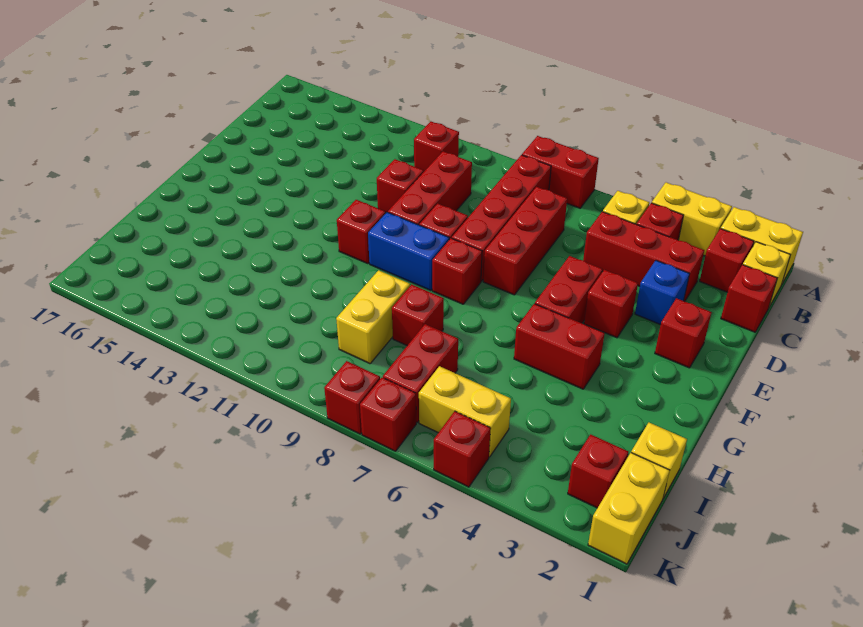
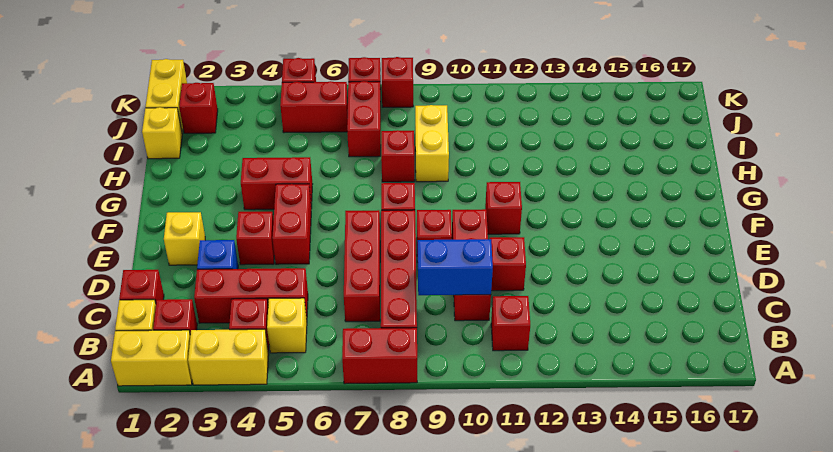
red brick E2 level 1 -> yellow brick E2 level 1
blue brick F9:F10 level 1 -> blue brick C9:C10 level 2
yellow brick J5:J6 level 1 -> red brick J5:J6 level 1

